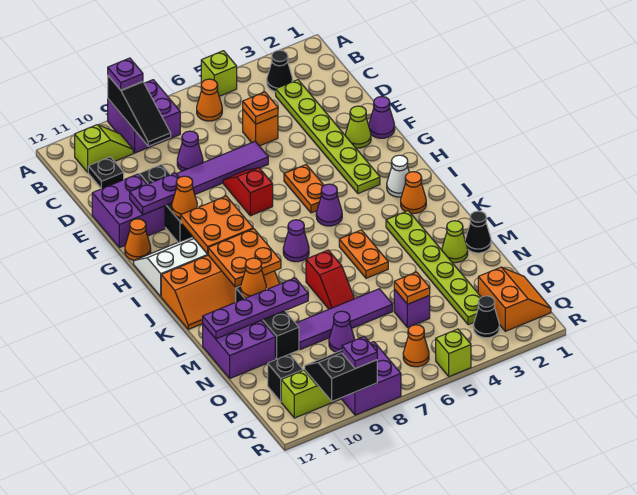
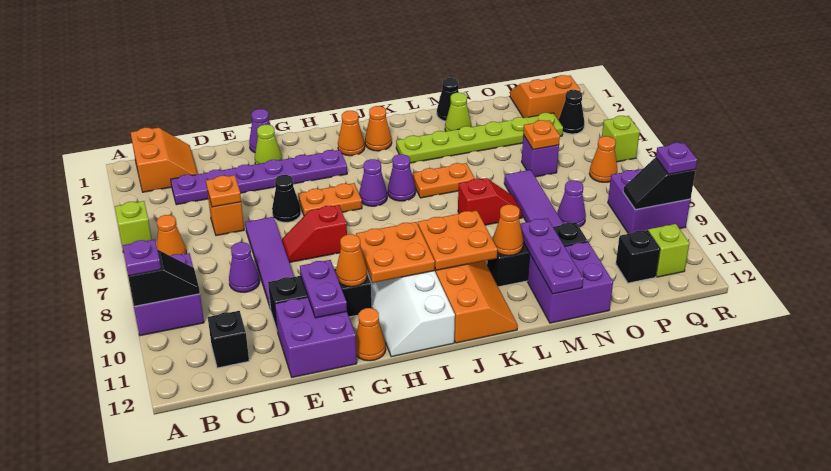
black slope A9:C9 level 2 top A -> black slope A9:B9 level 2 top A
none -> orange slope B1:C2 level 1 top B
black cone B3 level 1 -> black cone F5 level 1
lime slope B10:B11 level 1 top 11 -> none
lime plate C3:H3 level 1 -> purple plate C3:H3 level 1
black plate C11 level 1 -> black brick C11 level 1
white cone I2 level 1 -> orange cone I2 level 1
purple cone J7 level 1 -> purple cone J5 level 1
purple plate M9:M12 level 2 -> purple plate M10:M12 level 2
black slope Q9:R10 level 2 top R -> black slope Q9:R9 level 2 top R

